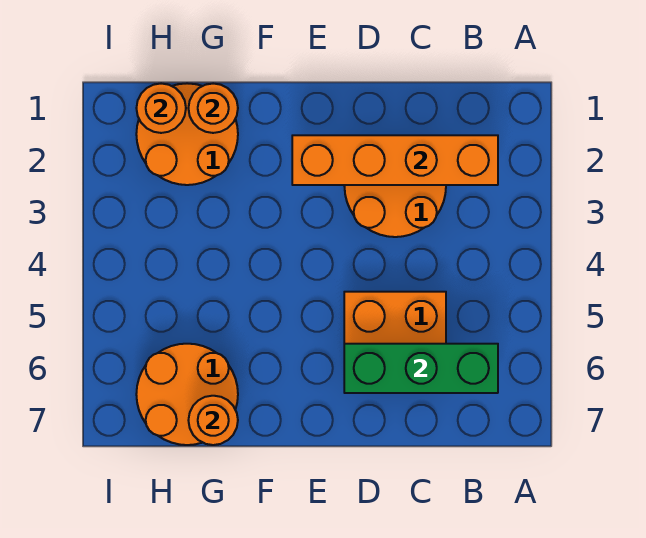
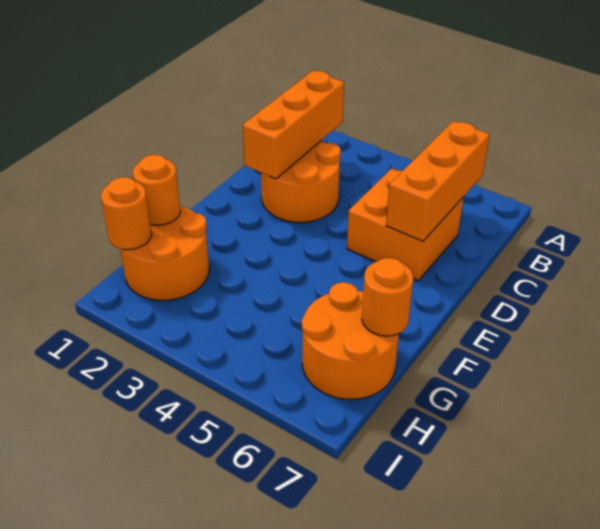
orange brick B2:E2 level 2 -> orange brick B2:D2 level 2
green brick B6:D6 level 2 -> orange brick B6:D6 level 2

